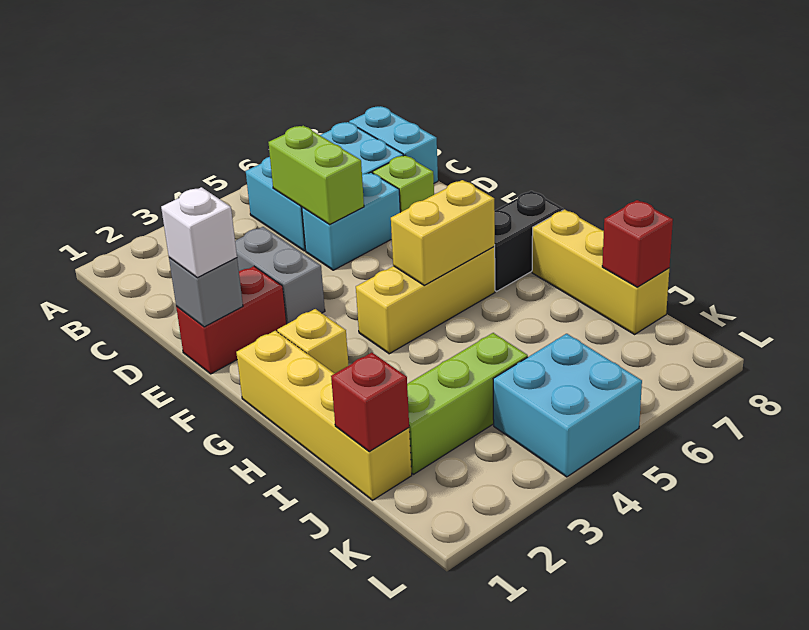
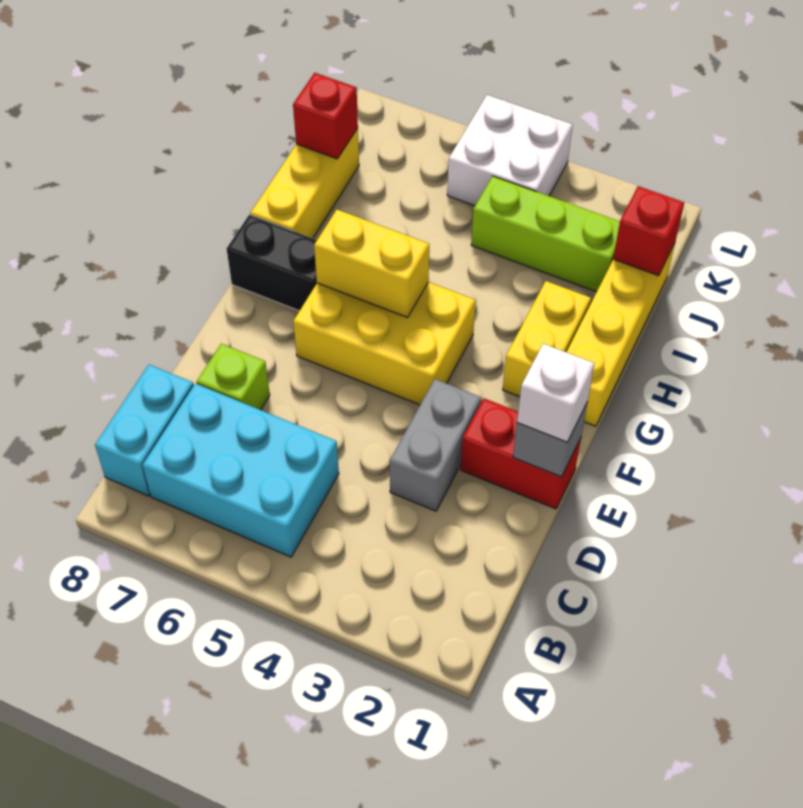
lime brick C5:D5 level 2 -> none
cyan brick D5:D6 level 1 -> none
yellow brick G2 level 1 -> yellow brick G2:H2 level 1
yellow brick G4:G6 level 1 -> yellow brick F4:G6 level 1
cyan brick K4:L5 level 1 -> white brick K4:L5 level 1

